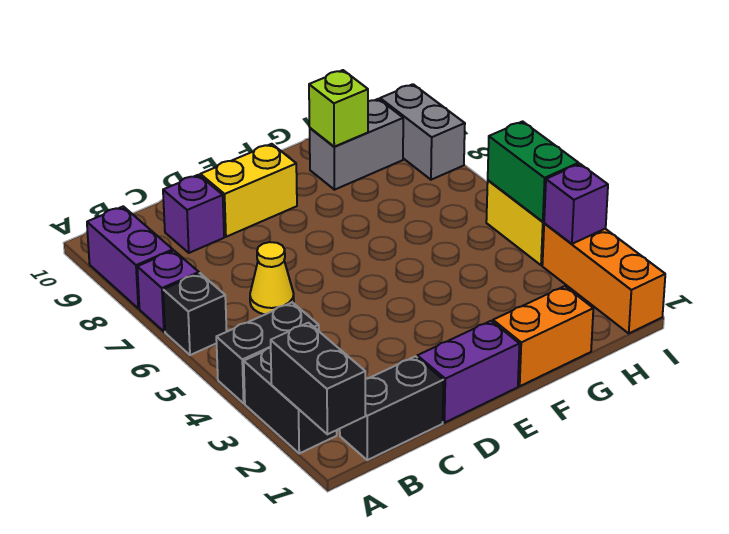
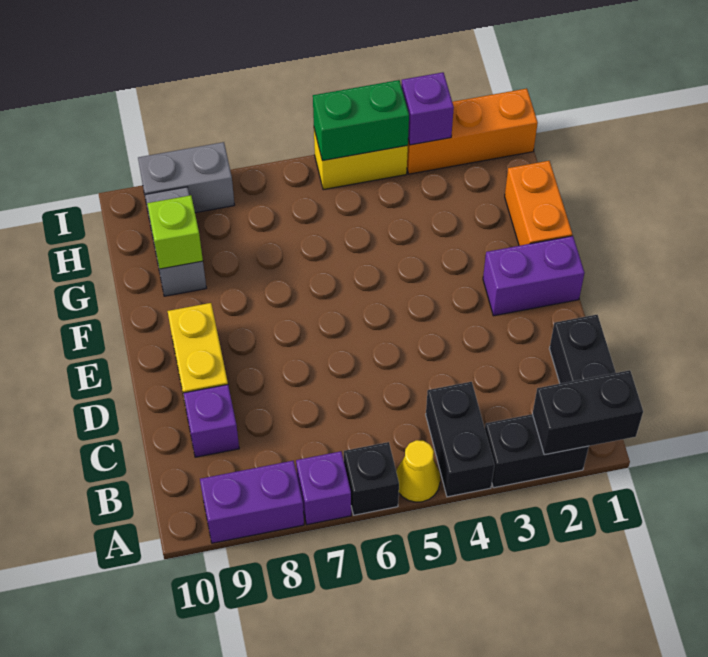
yellow cone C6 level 1 -> yellow cone A5 level 1
purple brick D1:E1 level 1 -> purple brick E1:E2 level 1

